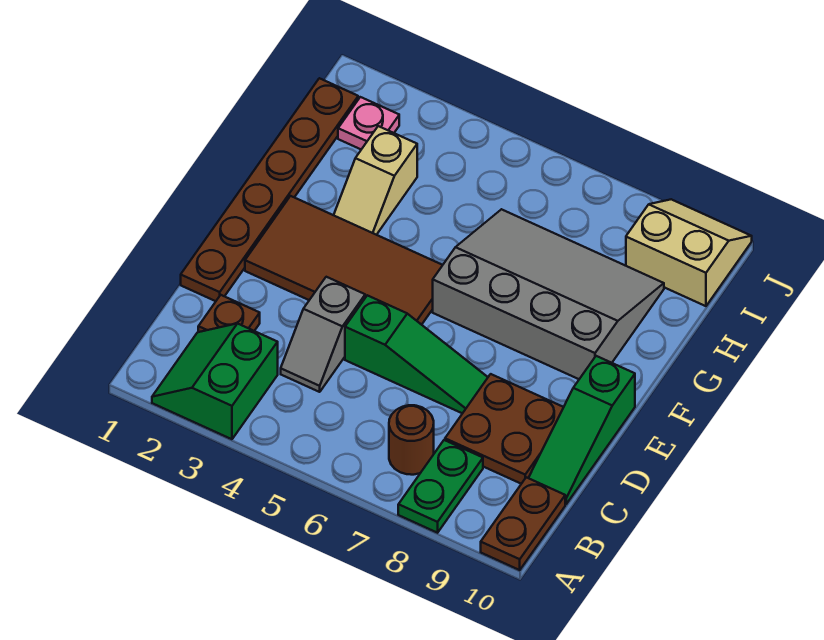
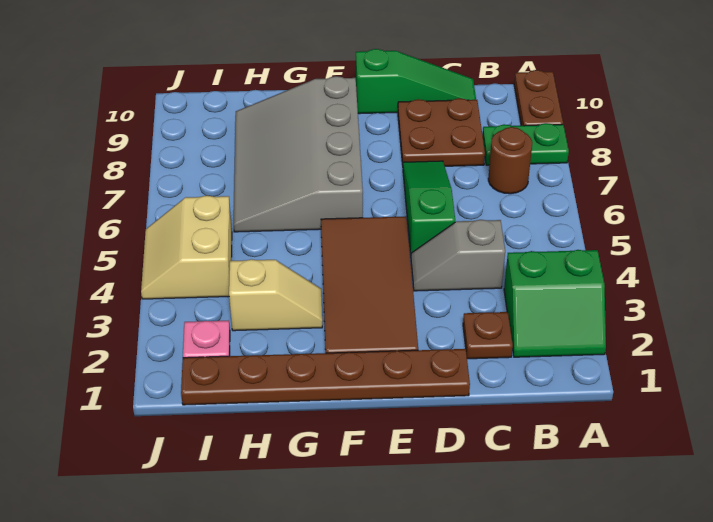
brown plate A10:B10 level 1 -> brown plate A9:A10 level 1
grey slope C4:D4 level 1 top D -> grey slope C4:D4 level 1 top C
tan slope I9:J10 level 1 top I -> tan slope I4:J5 level 1 top I

